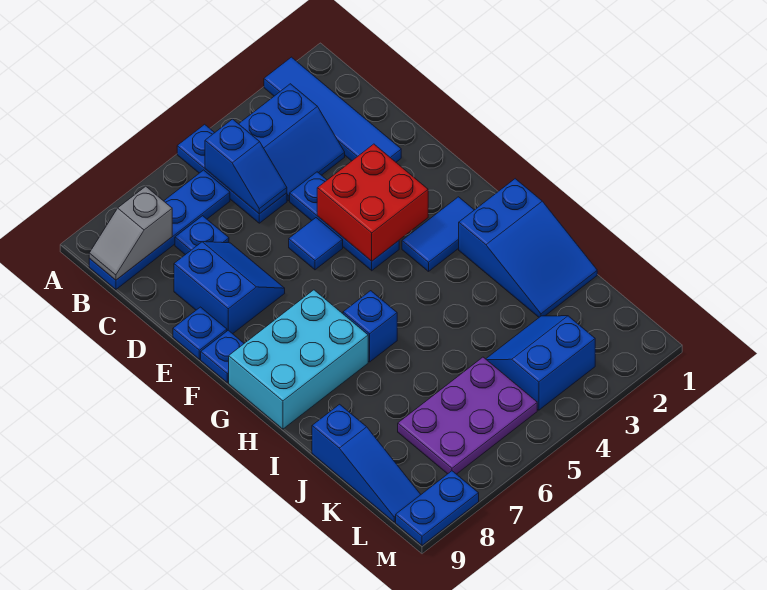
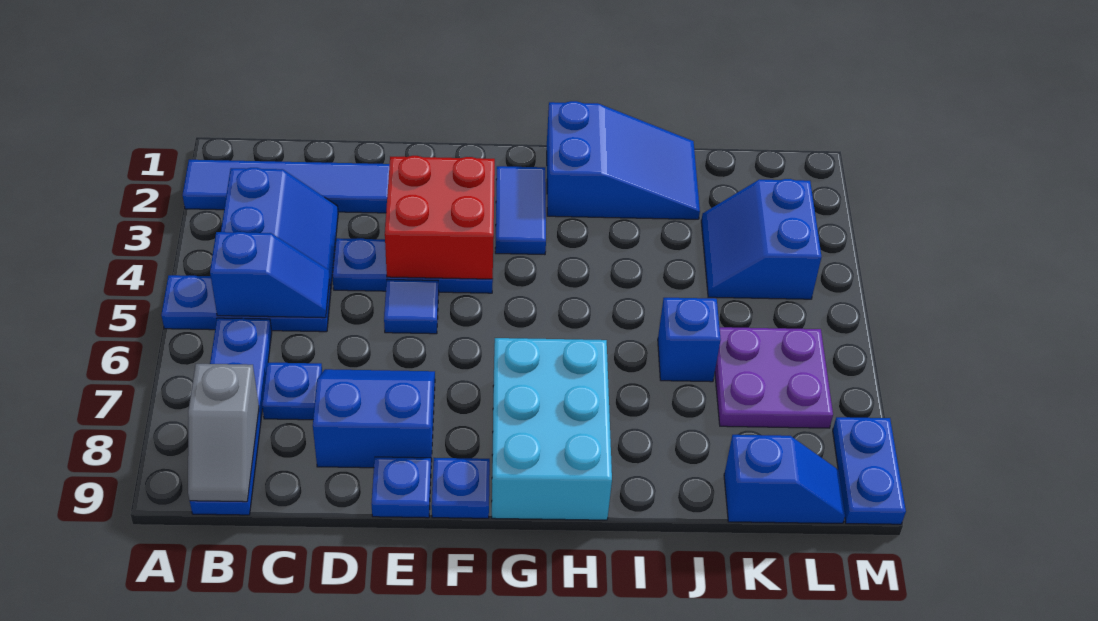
blue brick H6 level 1 -> blue brick J6 level 1
blue slope J9:L9 level 1 top J -> blue slope K9:L9 level 1 top K
purple plate K5:L7 level 1 -> purple plate K6:L7 level 1

